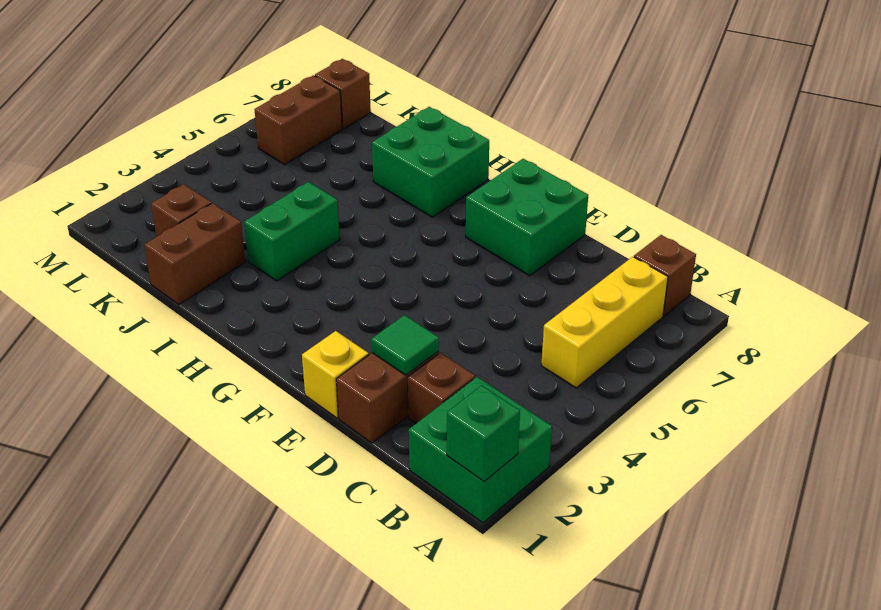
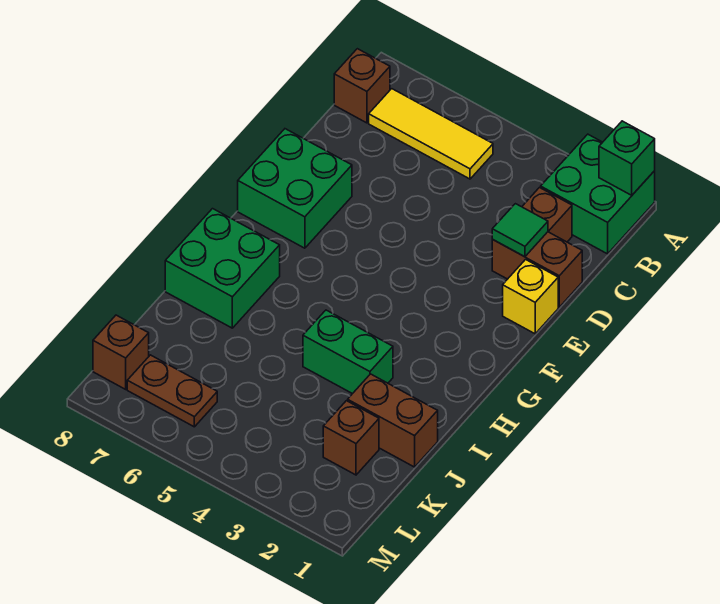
yellow brick B5:B7 level 1 -> yellow tile B5:B7 level 1
brown brick L6:L7 level 1 -> brown plate L6:L7 level 1

